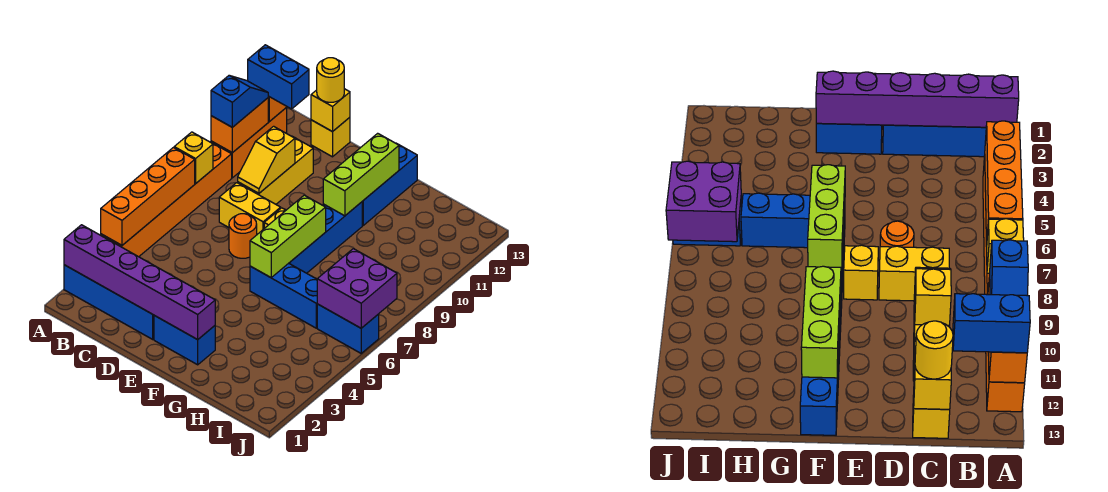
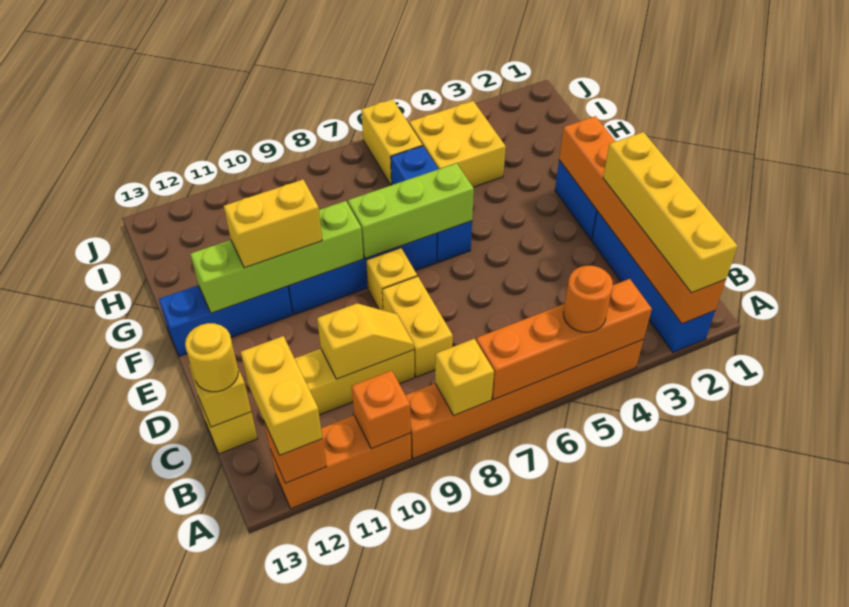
purple brick A2:F2 level 2 -> orange brick A2:F2 level 2
none -> yellow brick A2:D2 level 3
orange brick A10:A11 level 2 -> orange brick A10 level 2
blue slope A10:A11 level 3 top 10 -> none
blue brick A12:B12 level 3 -> yellow brick A12:B12 level 3
orange round brick D7 level 1 -> orange round brick A5 level 3
lime brick F10:F12 level 2 -> lime brick F9:F12 level 2
none -> yellow brick F10:F11 level 3
none -> yellow brick H4:I5 level 1
blue brick I6:J6 level 1 -> yellow brick I6:J6 level 1
purple brick I6:J7 level 2 -> none

